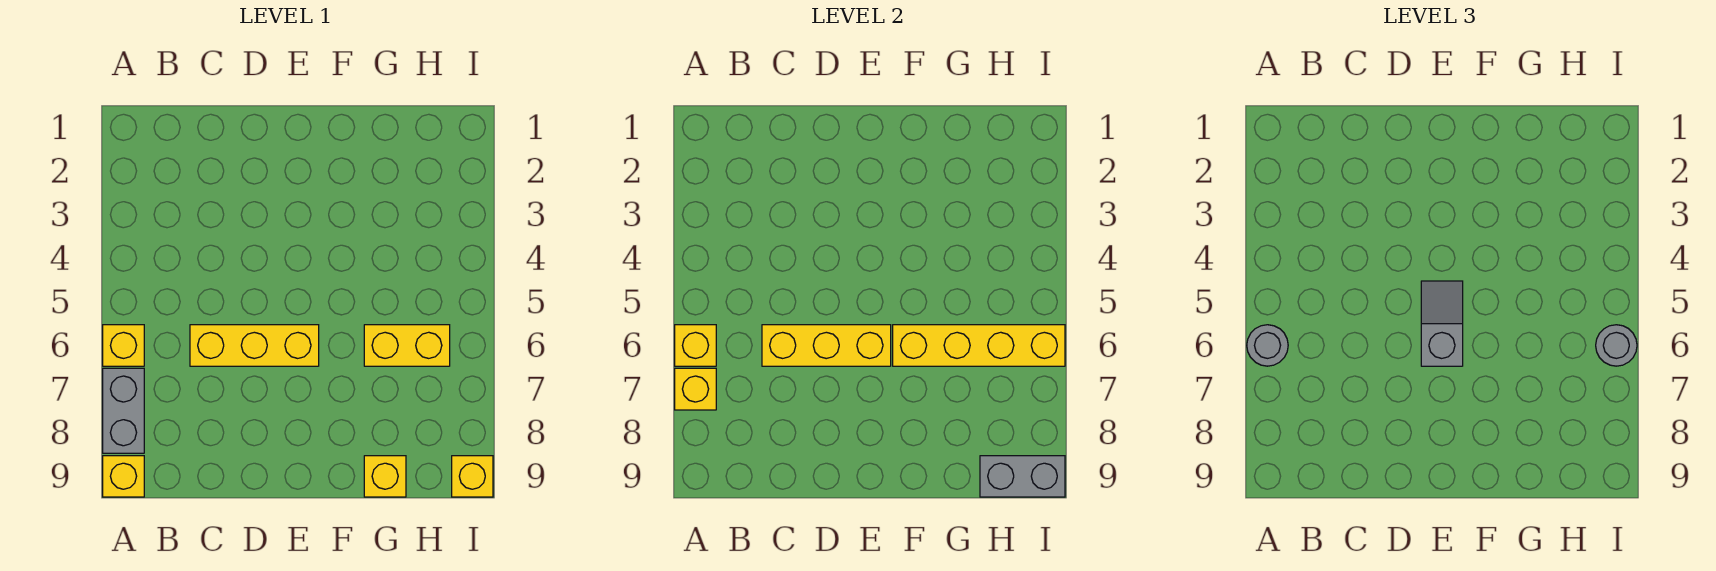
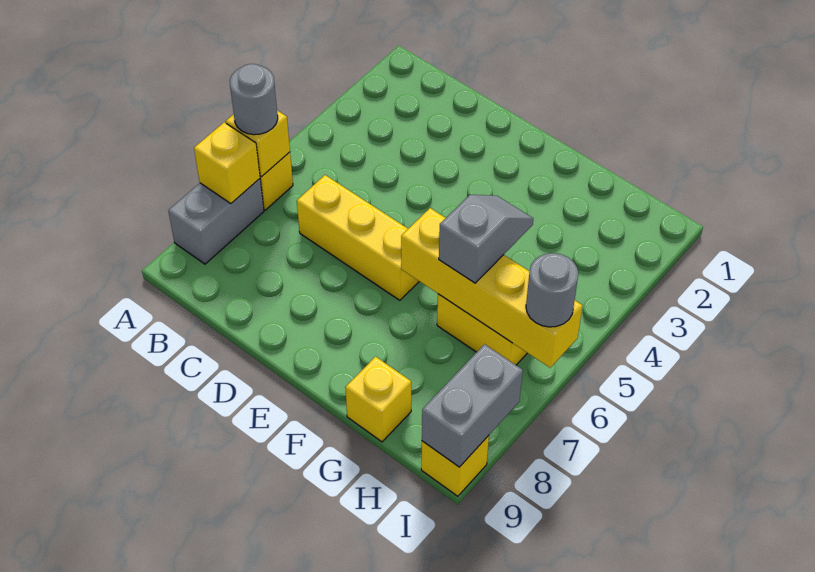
yellow brick A9 level 1 -> none
yellow brick C6:E6 level 2 -> none
grey slope E5:E6 level 3 top 6 -> grey slope G5:G6 level 3 top 6
grey brick H9:I9 level 2 -> grey brick I8:I9 level 2

